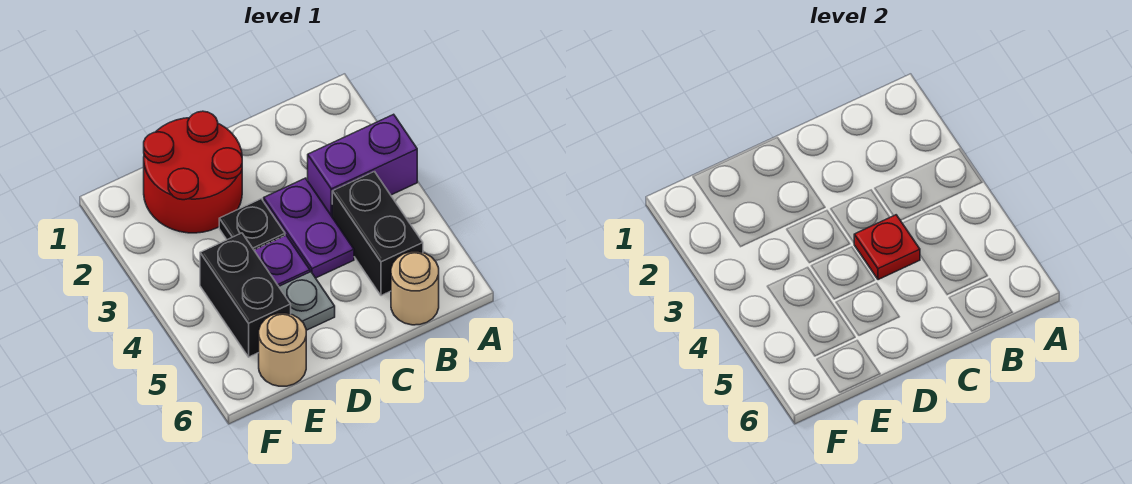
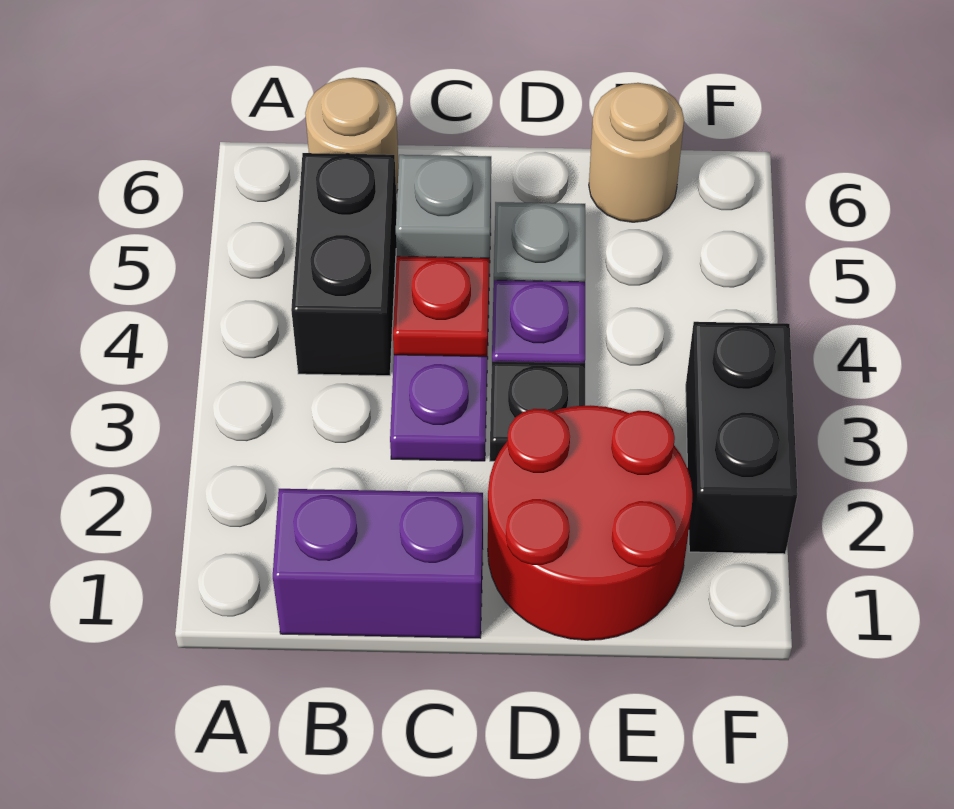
purple brick A3:B3 level 1 -> purple brick B1:C1 level 1
none -> grey brick C5 level 1
black brick E4:E5 level 1 -> black brick F2:F3 level 1

